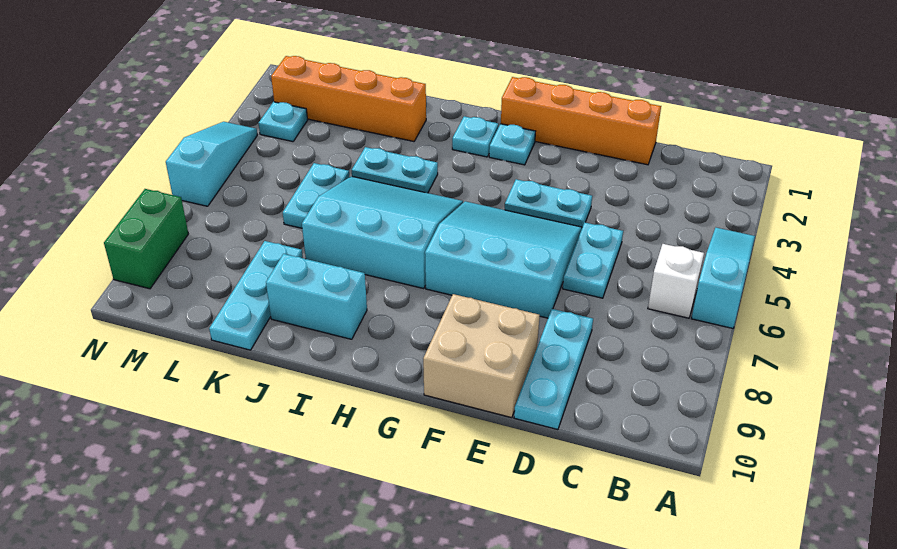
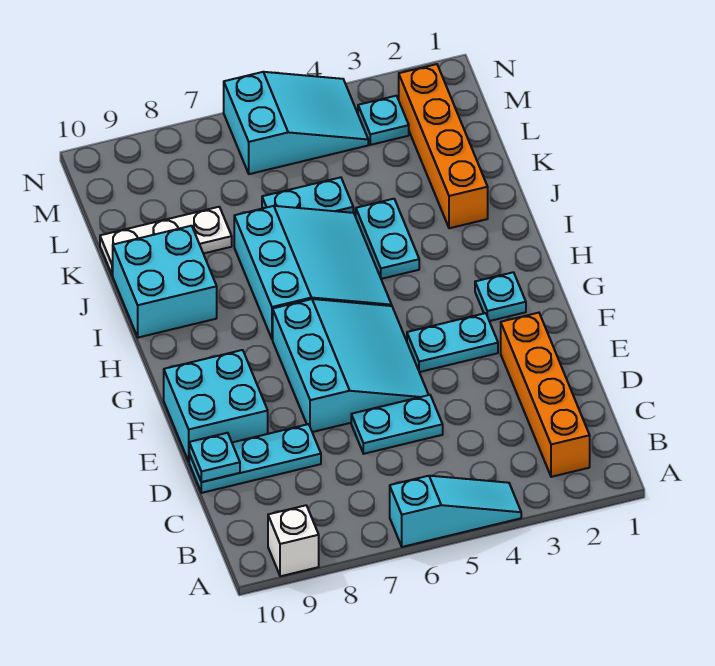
white brick B6 level 1 -> white brick A9 level 1
orange brick D1:G1 level 1 -> orange brick B2:E2 level 1
cyan plate E4:F4 level 1 -> cyan plate F3:F4 level 1
tan brick E9:F10 level 1 -> cyan brick E9:F10 level 1
cyan plate H2 level 1 -> cyan plate D10 level 2
cyan brick I9:J9 level 1 -> cyan brick I9:J10 level 1
cyan plate K8:K10 level 1 -> white plate K8:K10 level 1
cyan slope N4:N6 level 1 top 6 -> cyan slope M4:N6 level 1 top 6
green brick N8:N9 level 1 -> none

